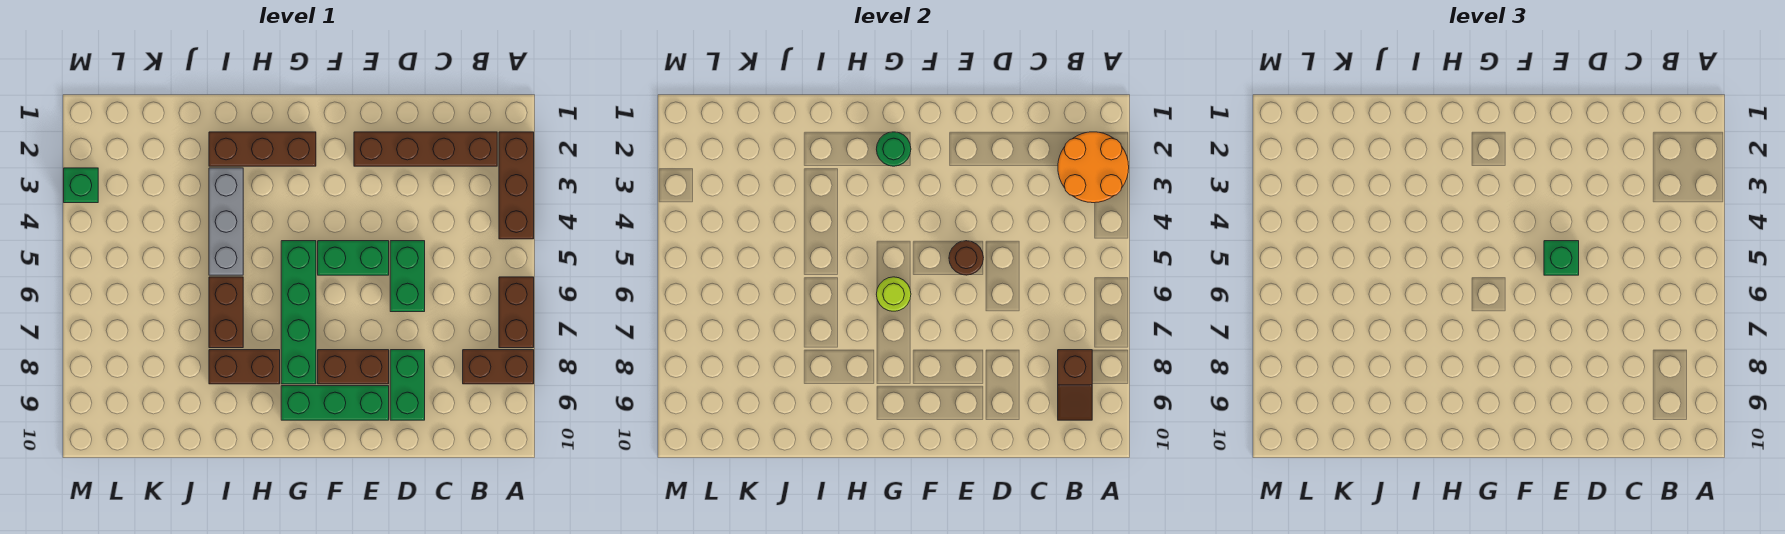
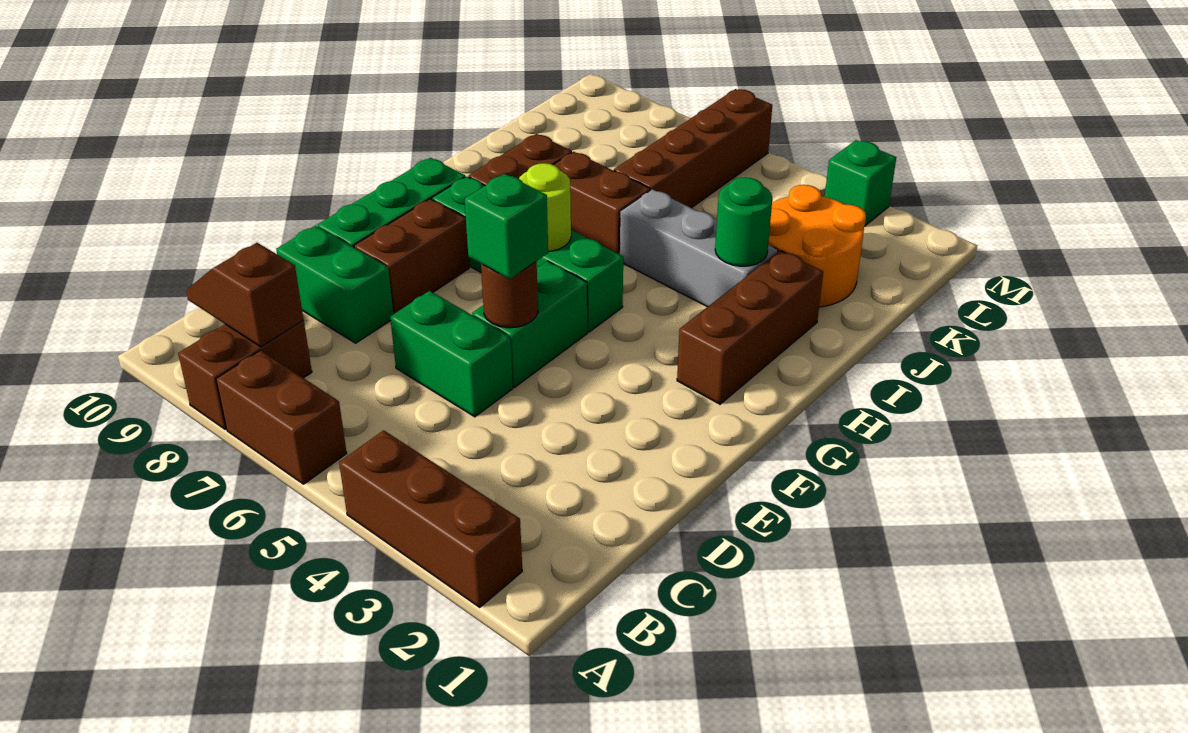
orange round brick A2:B3 level 2 -> orange round brick J2:K3 level 1
brown brick B2:E2 level 1 -> brown brick J6:M6 level 1
green round brick G2 level 2 -> green round brick I3 level 2

